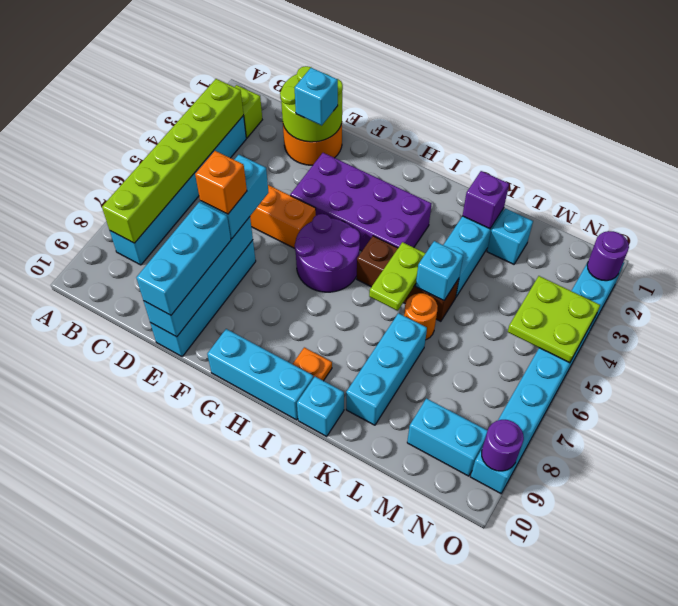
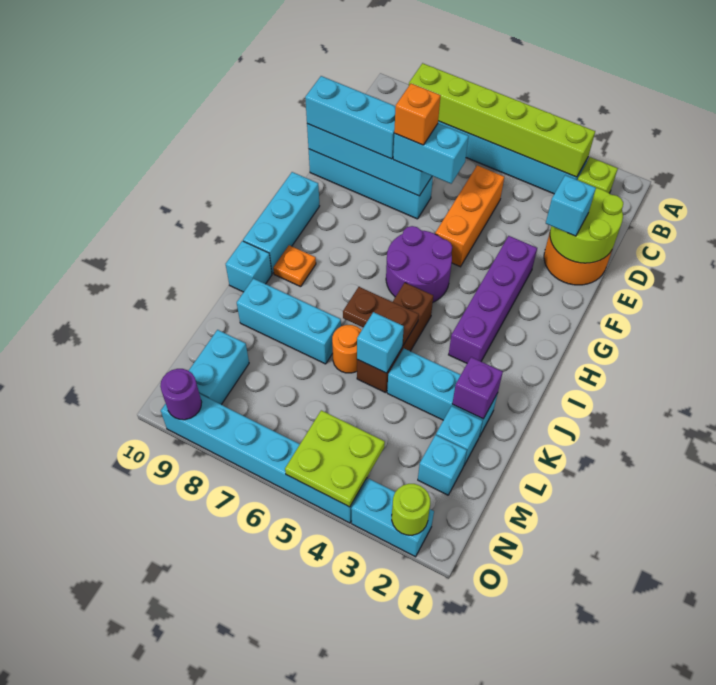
purple brick F3:I4 level 1 -> purple brick F3:I3 level 1
lime plate J5:J6 level 2 -> brown plate J5:J6 level 2
none -> cyan brick M2 level 1
purple round brick O2 level 2 -> lime round brick O2 level 2

